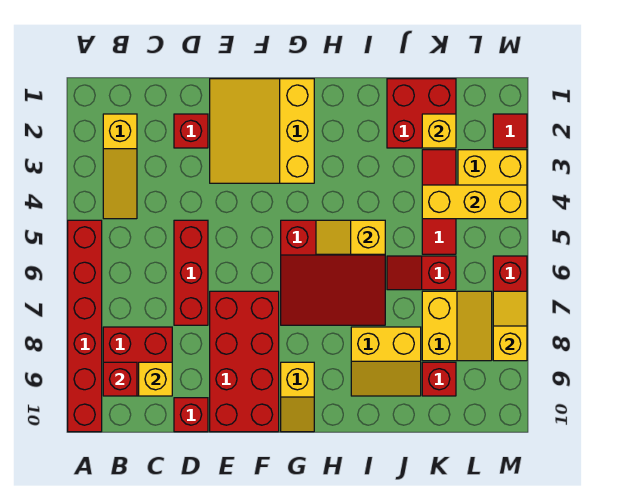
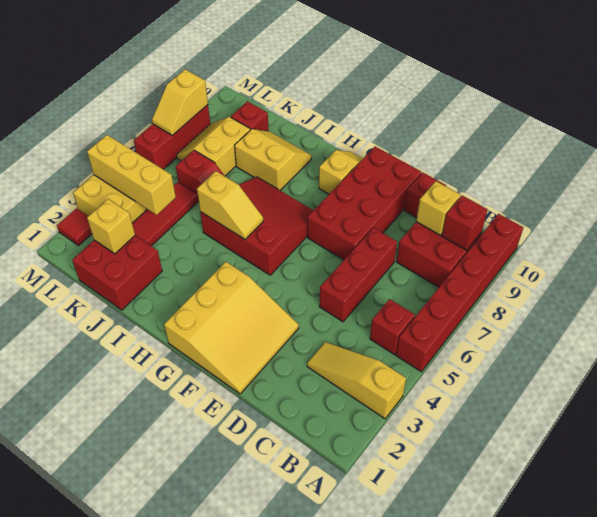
yellow slope B2:B4 level 1 top 2 -> yellow slope A3:C3 level 1 top A
red brick D2 level 1 -> red brick B5 level 1

